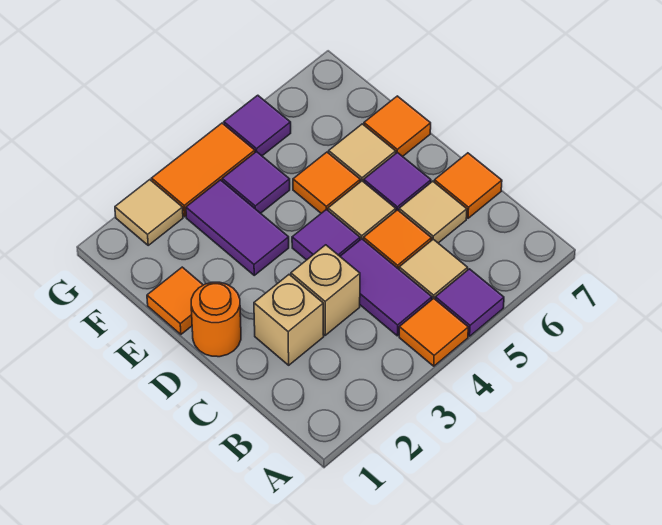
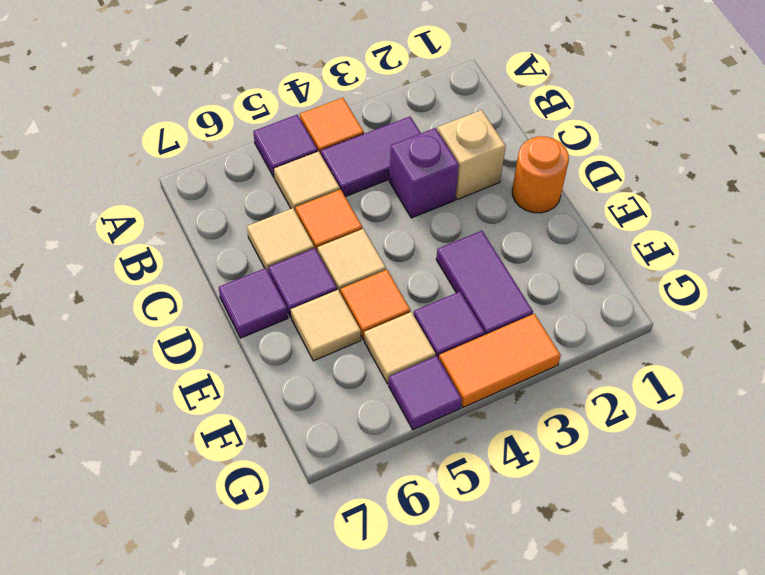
purple tile B4:C4 level 1 -> purple tile B3:B4 level 1
tan brick C3 level 1 -> purple brick C3 level 1
orange tile C7 level 1 -> none
purple tile D4 level 1 -> purple tile D7 level 1
orange tile E1 level 1 -> none
orange tile E7 level 1 -> none
tan tile G2 level 1 -> tan tile F5 level 1

